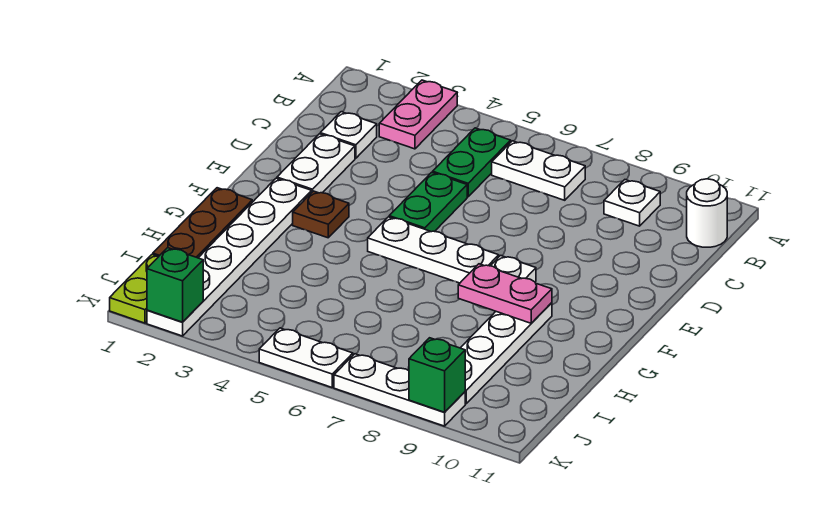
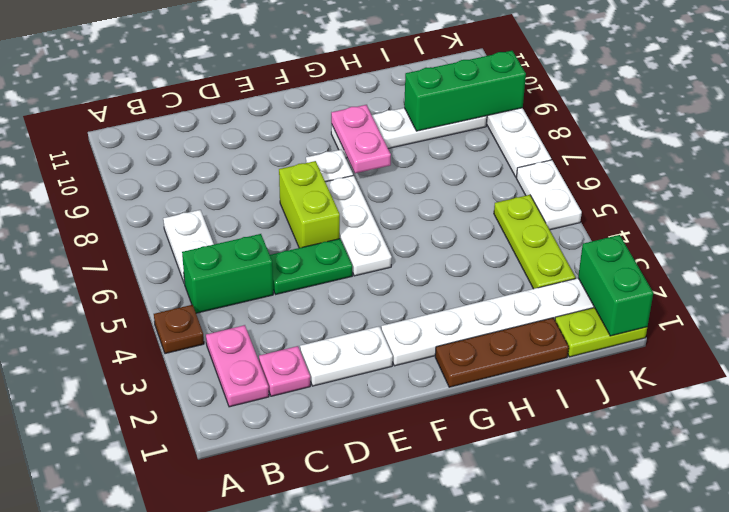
pink plate A3:B3 level 1 -> pink plate B2:B3 level 1
green plate B5:C5 level 1 -> green brick B5:C5 level 1
white plate B9 level 1 -> none
white round brick B11 level 1 -> none
white plate C2 level 1 -> pink plate C2 level 1
none -> lime brick E6:E7 level 1
brown plate F3 level 1 -> brown plate A4 level 1
none -> lime plate J3:J5 level 1
green brick K2 level 2 -> green brick K1:K2 level 2
green brick K9 level 2 -> green brick I9:K9 level 2

